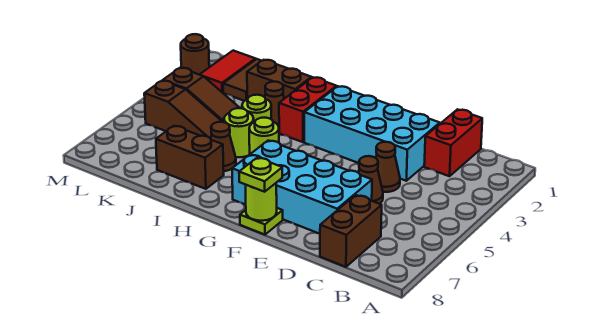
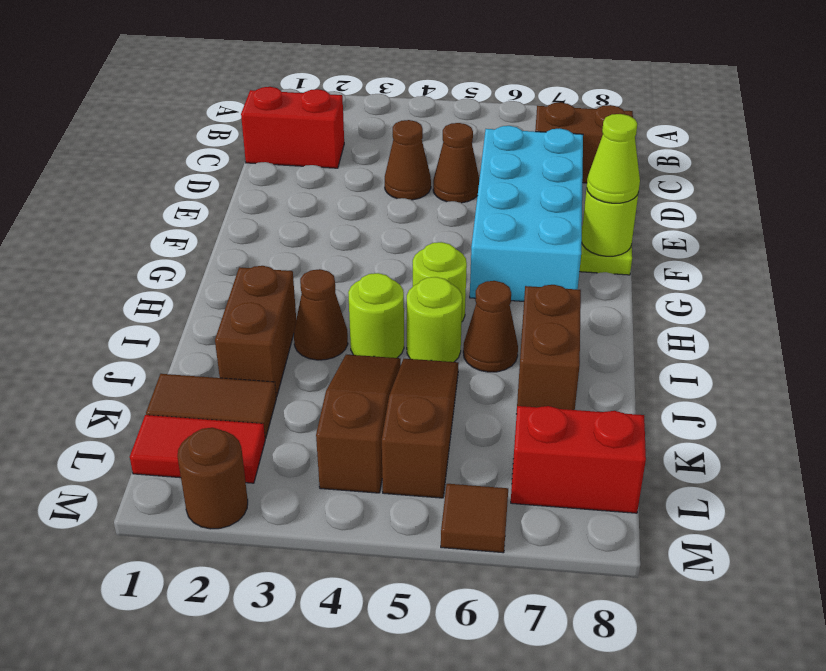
cyan brick D2:G3 level 1 -> none
lime plate F8 level 3 -> lime cone F8 level 3
red brick H2:H3 level 1 -> red brick L7:L8 level 1
none -> brown tile M6 level 1

